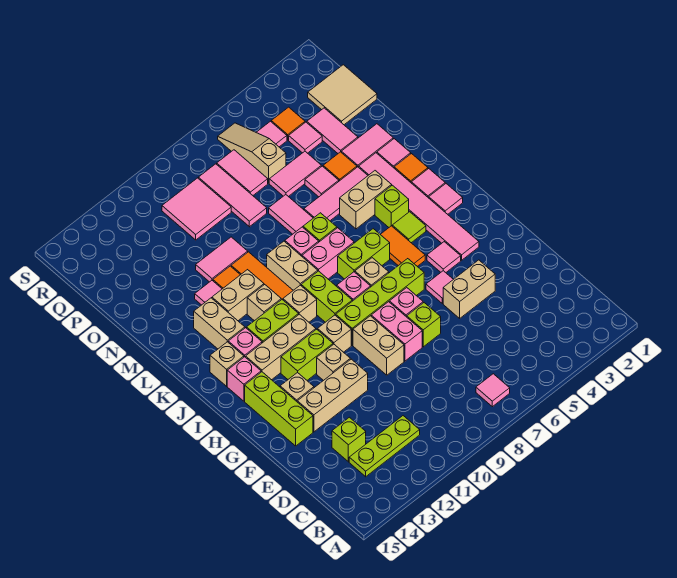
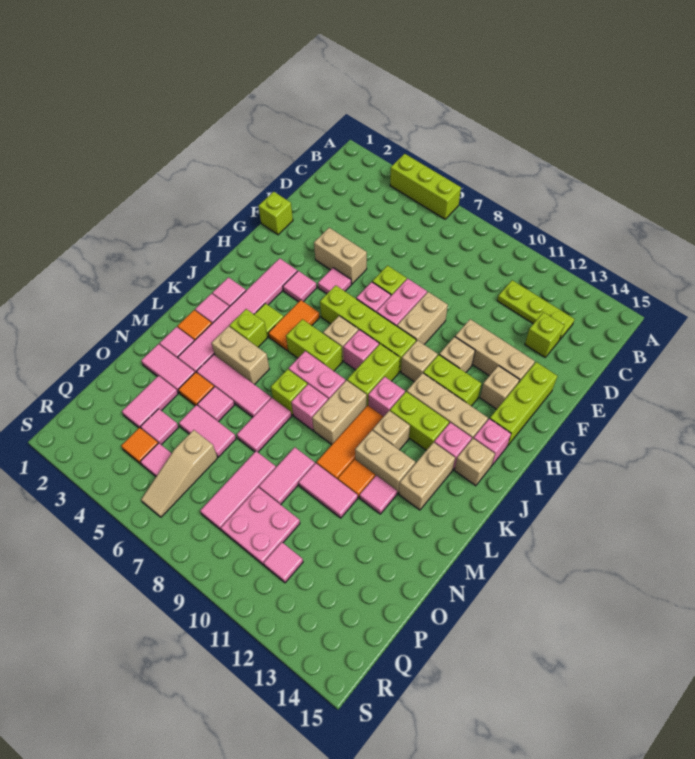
none -> lime brick A4:A6 level 1
pink tile B7 level 1 -> pink tile Q11 level 1
none -> lime brick F1 level 1
tan brick J10 level 1 -> pink brick J10 level 1
tan tile P1:Q2 level 1 -> none
pink tile P7:Q7 level 1 -> pink tile N9:O9 level 1
pink tile P9:Q10 level 1 -> pink plate P9:Q10 level 1

